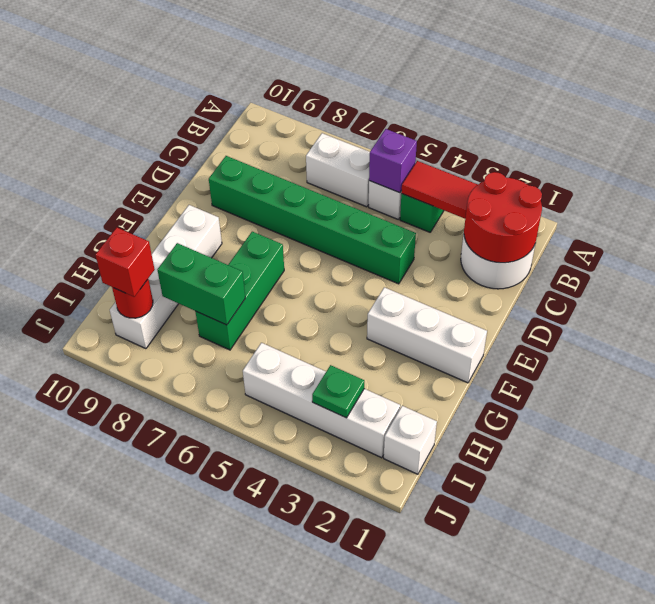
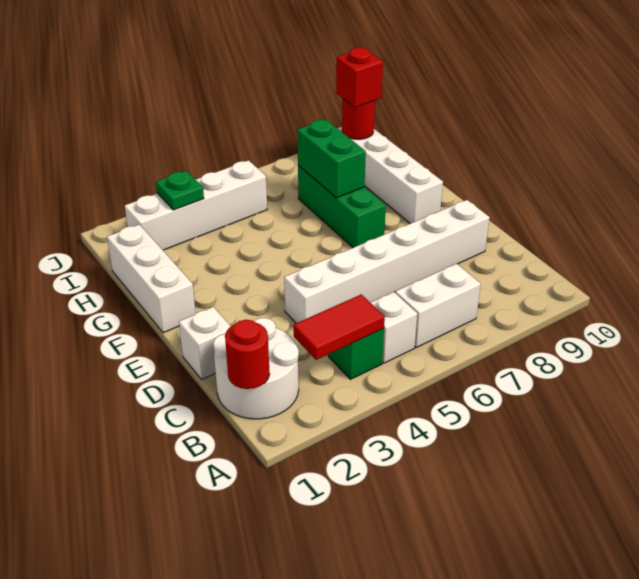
red round brick B1:C2 level 2 -> red round brick B1 level 2
purple brick B5 level 2 -> none
green brick D4:D9 level 1 -> white brick D4:D9 level 1
white brick F1:F3 level 1 -> white brick F1:H1 level 1
green brick H7:H8 level 2 -> green brick G7:H7 level 2
white brick I1 level 1 -> white brick D1 level 1

